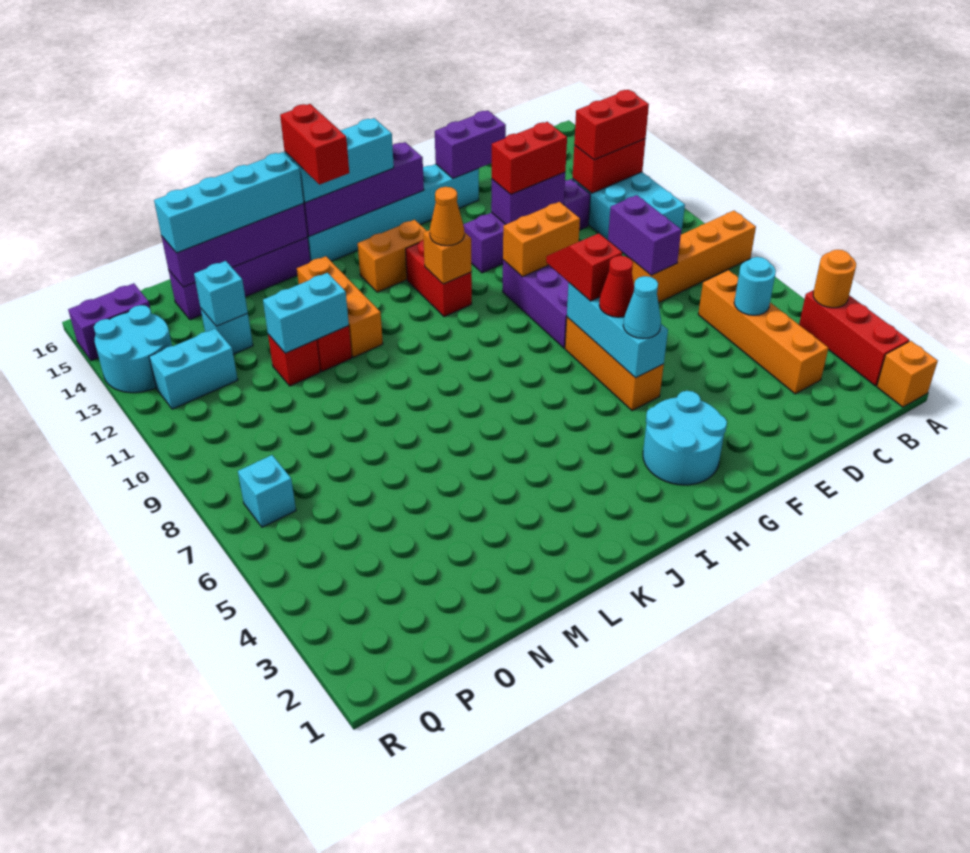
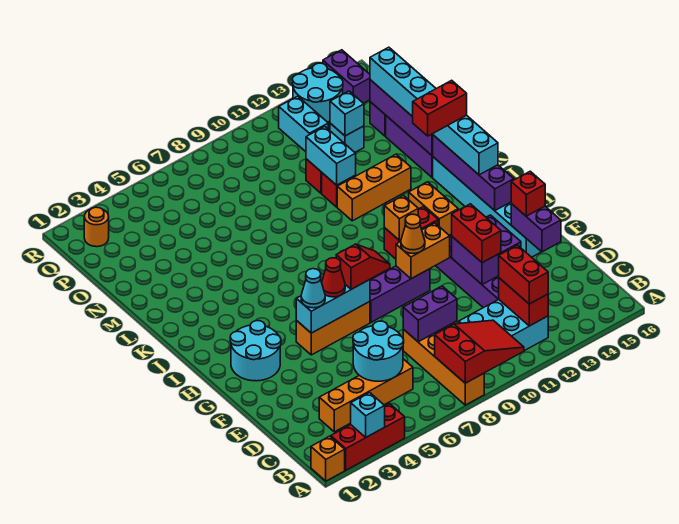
orange round brick A4 level 2 -> orange round brick Q2 level 1
none -> red slope A8:B10 level 2 top 8
cyan round brick C5 level 2 -> cyan round brick C5:D6 level 2
purple brick E12:F12 level 2 -> purple brick E12:F13 level 2
orange brick F10:G10 level 2 -> orange brick G10:G11 level 2
none -> red brick F15 level 3
orange cone I11 level 3 -> orange cone G10 level 3
cyan brick Q7 level 1 -> cyan brick A3 level 2

